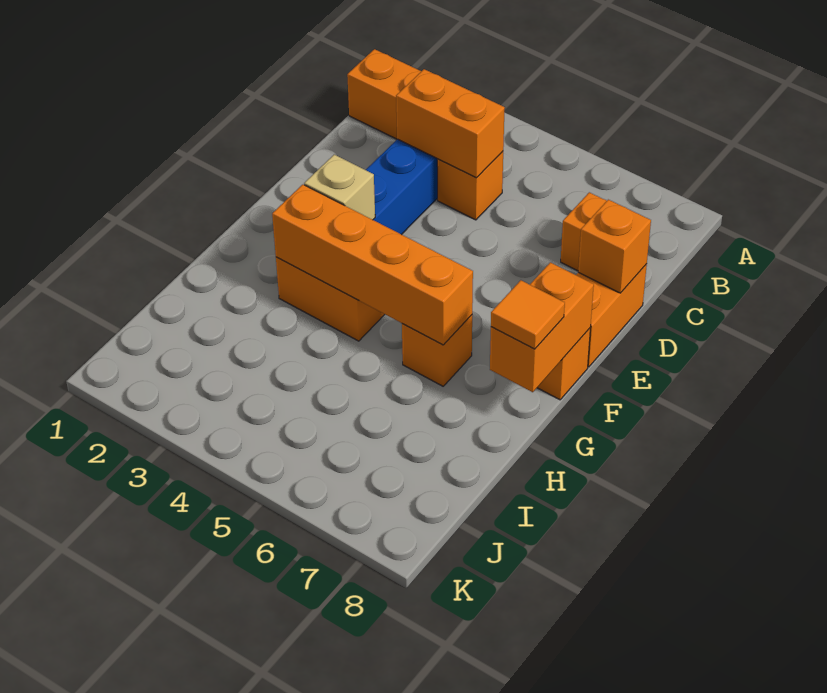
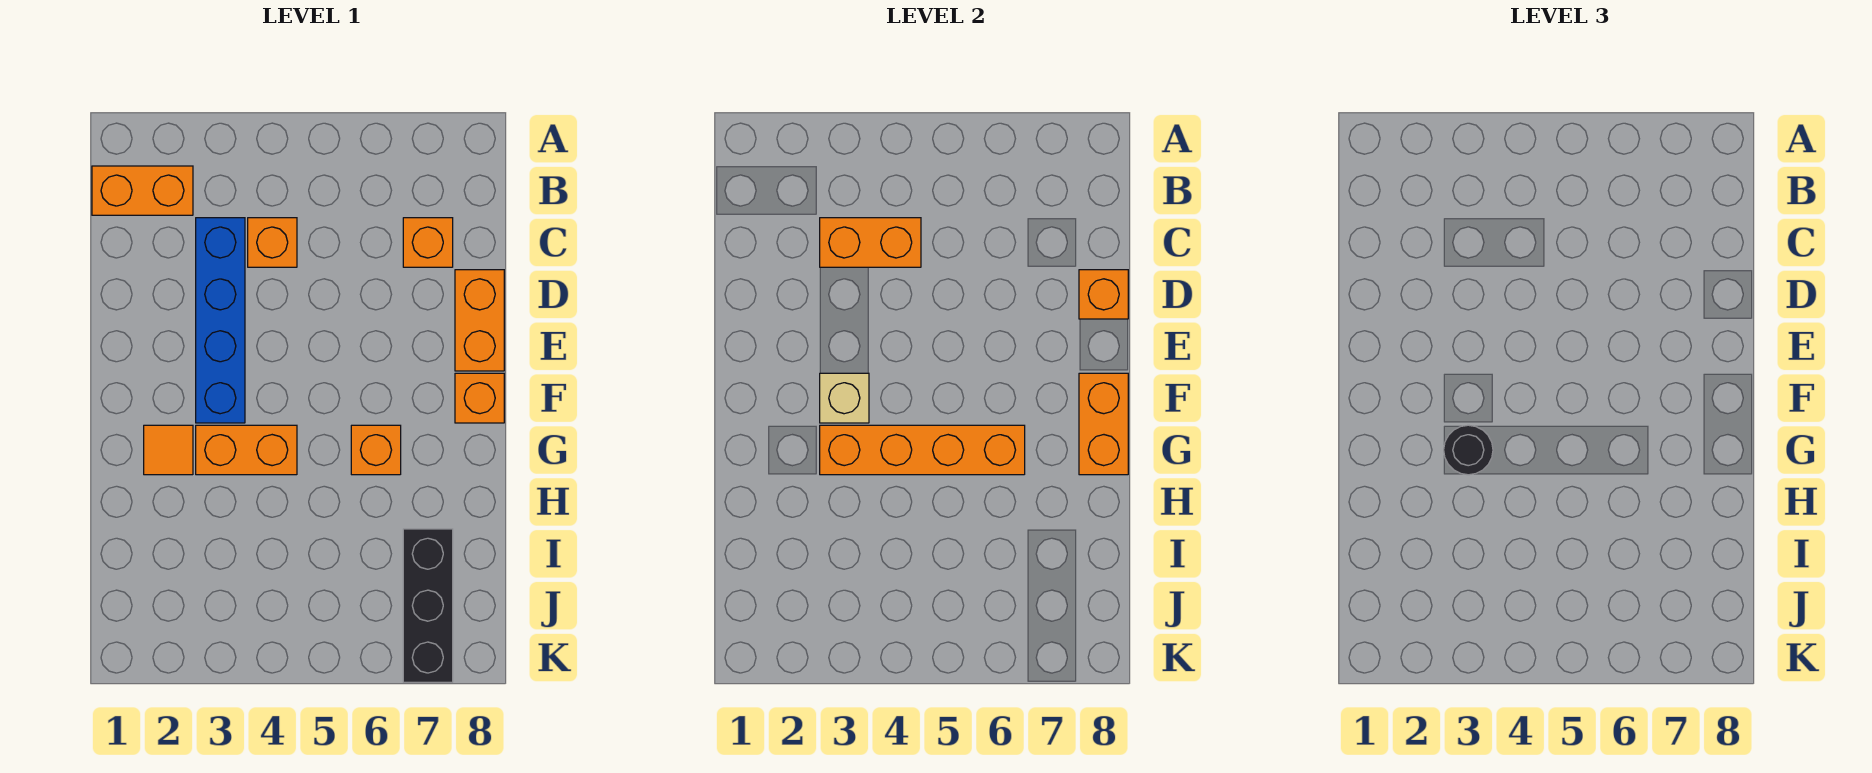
none -> black round brick G3 level 3
orange tile G8 level 3 -> orange tile G2 level 1
none -> black brick I7:K7 level 1

